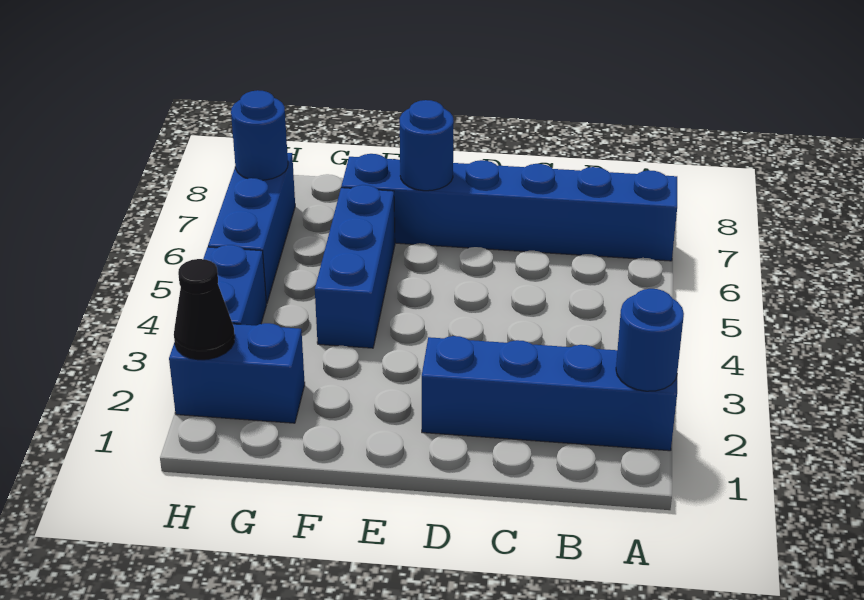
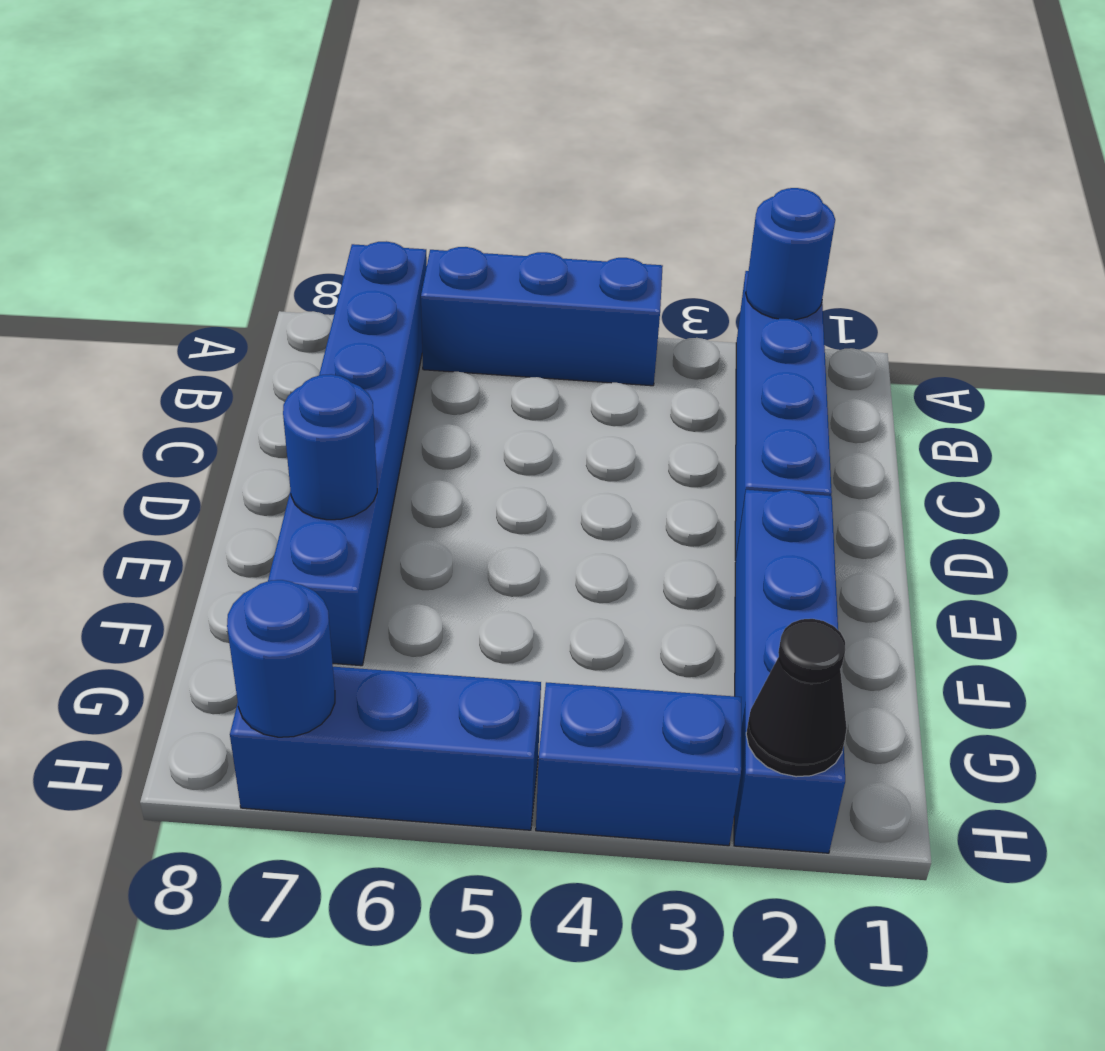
blue brick F4:F6 level 1 -> blue brick A4:A6 level 1
blue brick G2:H2 level 1 -> blue brick E2:H2 level 1

